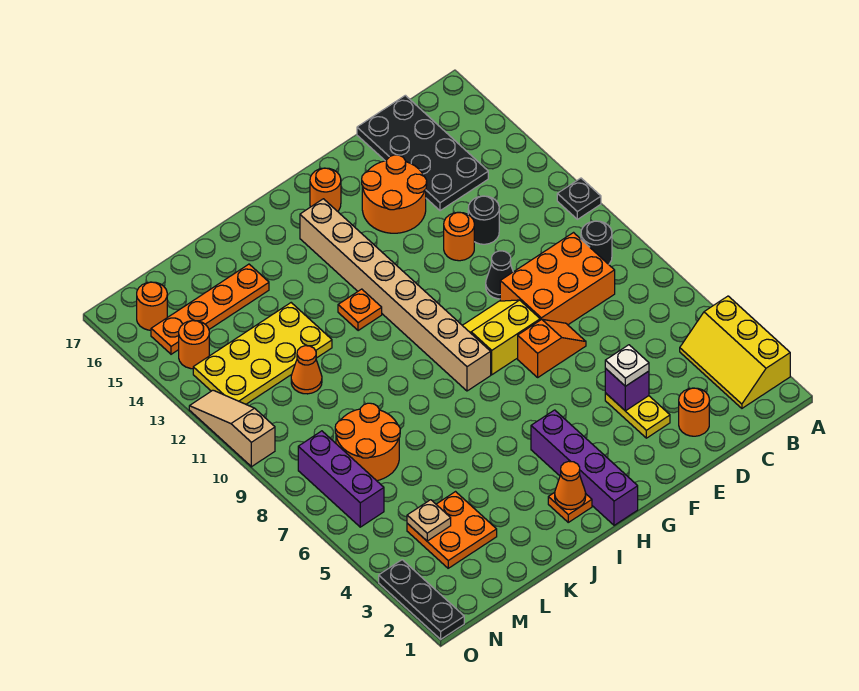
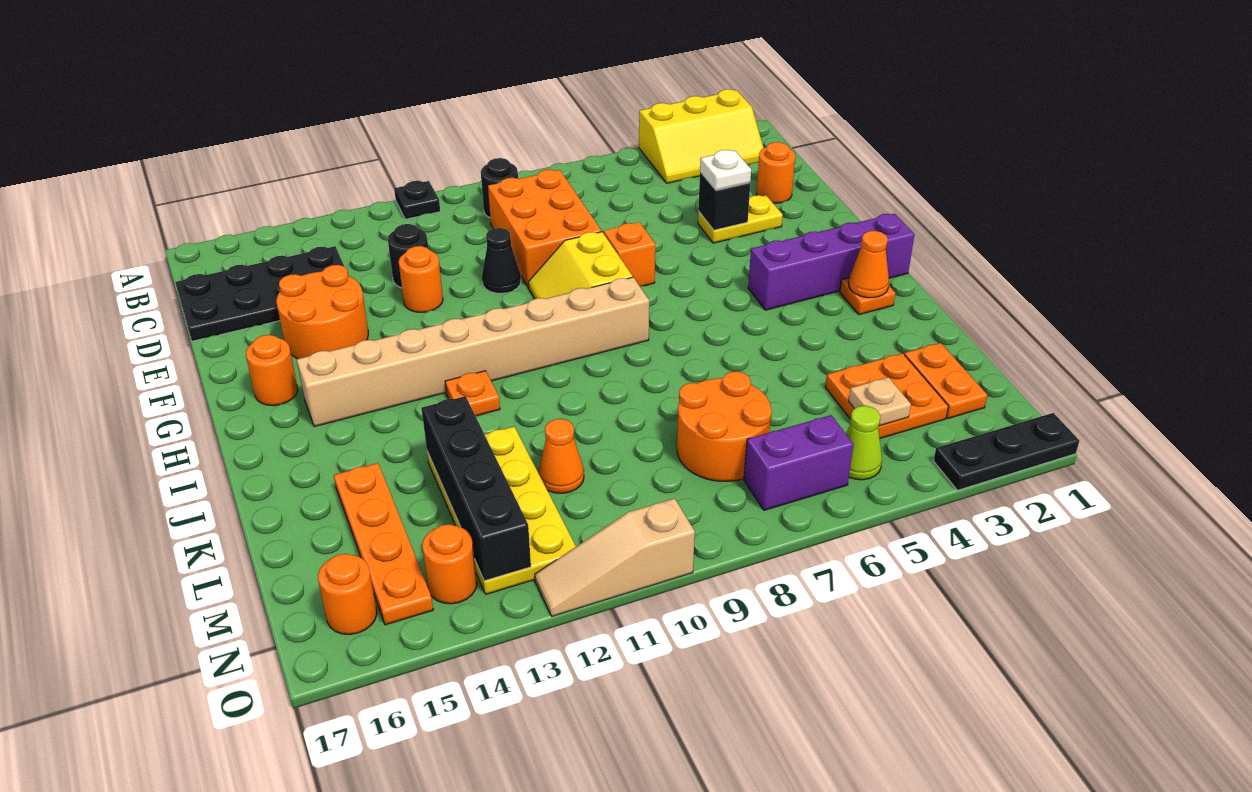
purple brick E4 level 2 -> black brick E4 level 2
none -> black brick K13:N13 level 2
none -> orange plate L2:M2 level 1
none -> lime cone N5 level 1
purple brick N6:N8 level 1 -> purple brick N6:N7 level 1

